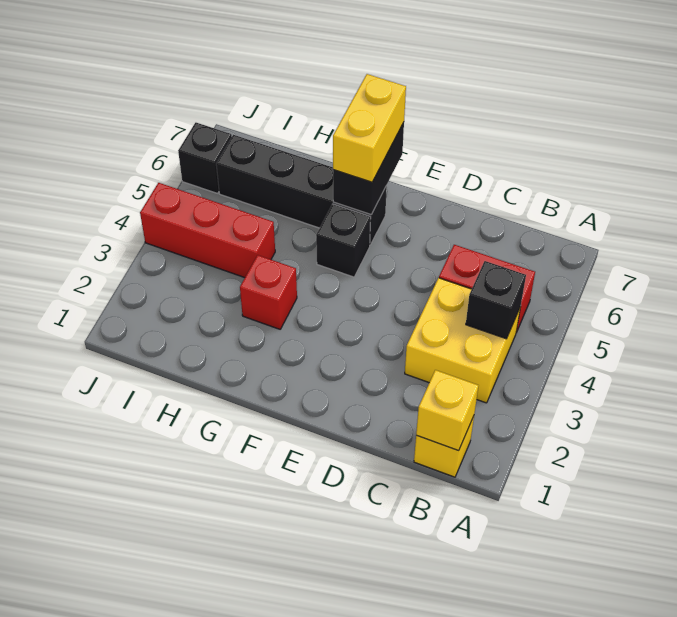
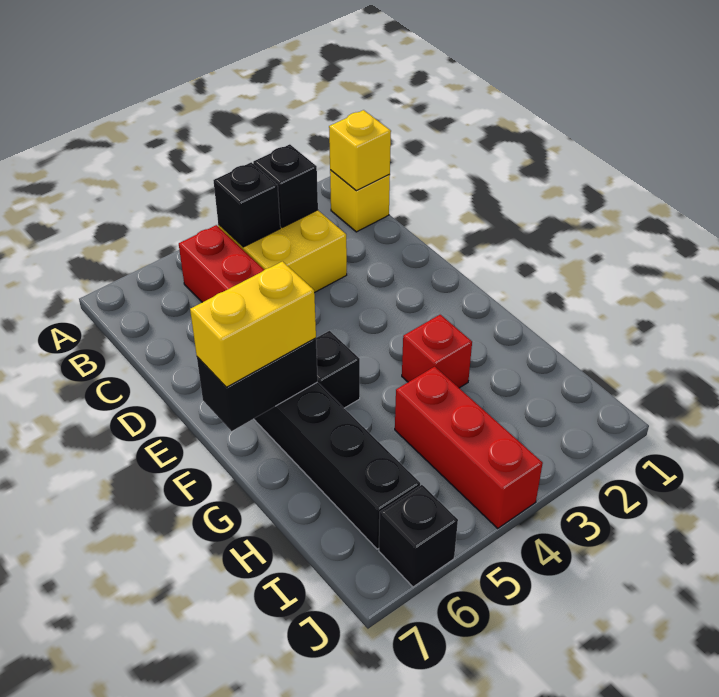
none -> black brick B3 level 2

